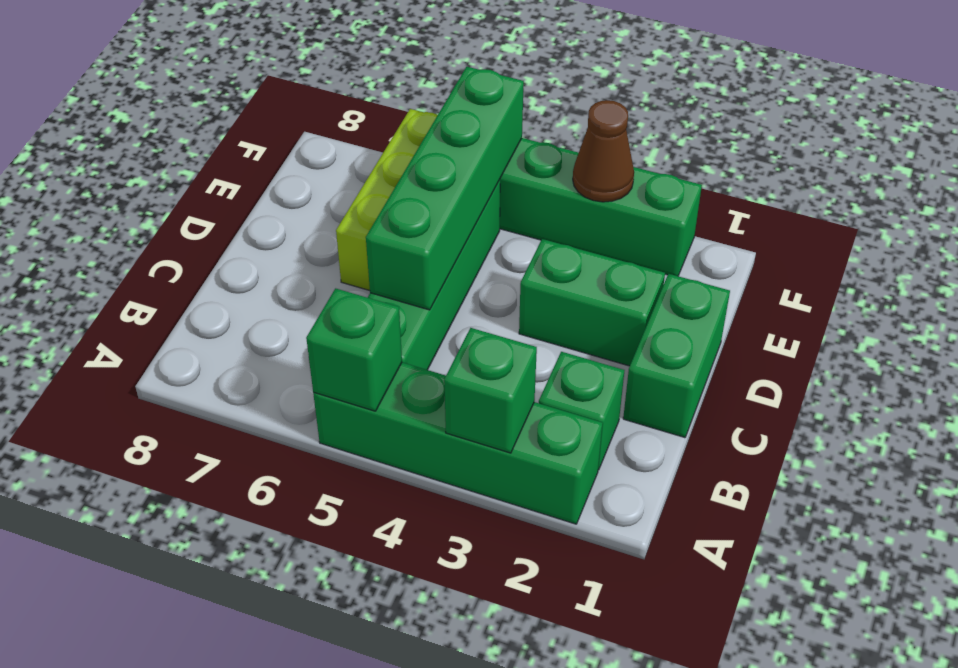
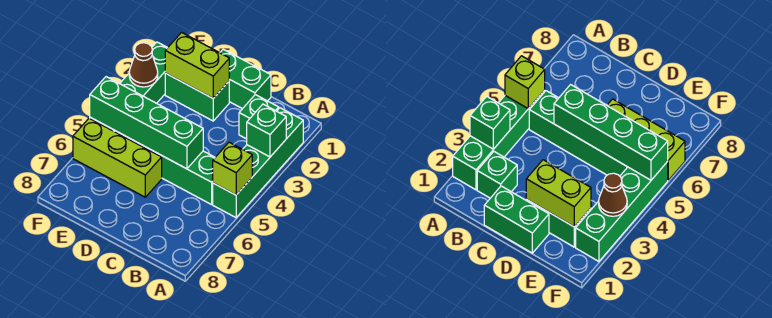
green brick A5 level 2 -> lime brick A5 level 2
green brick D2:D3 level 1 -> green brick D2:E2 level 1
none -> lime brick D2:E2 level 2

